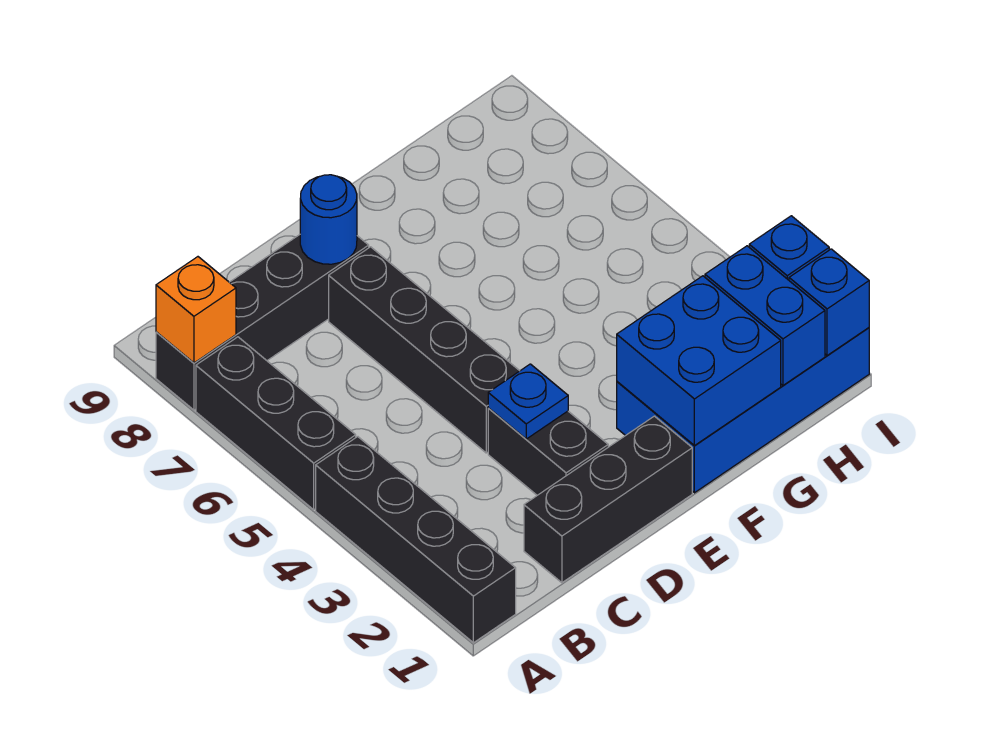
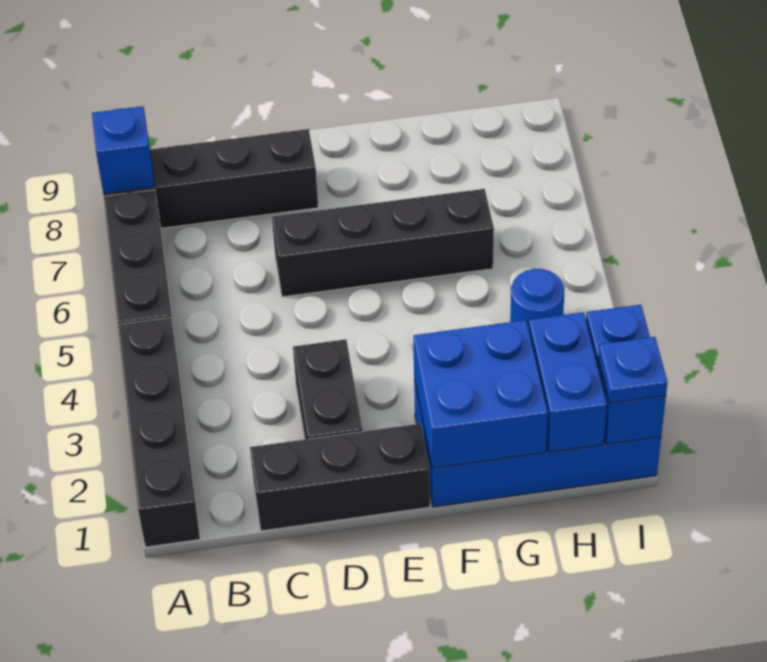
orange brick A8 level 2 -> blue brick A8 level 2
blue plate D3 level 2 -> blue plate I1 level 3
black brick D4:D7 level 1 -> black brick D6:G6 level 1
blue round brick D8 level 2 -> blue round brick H4 level 1

